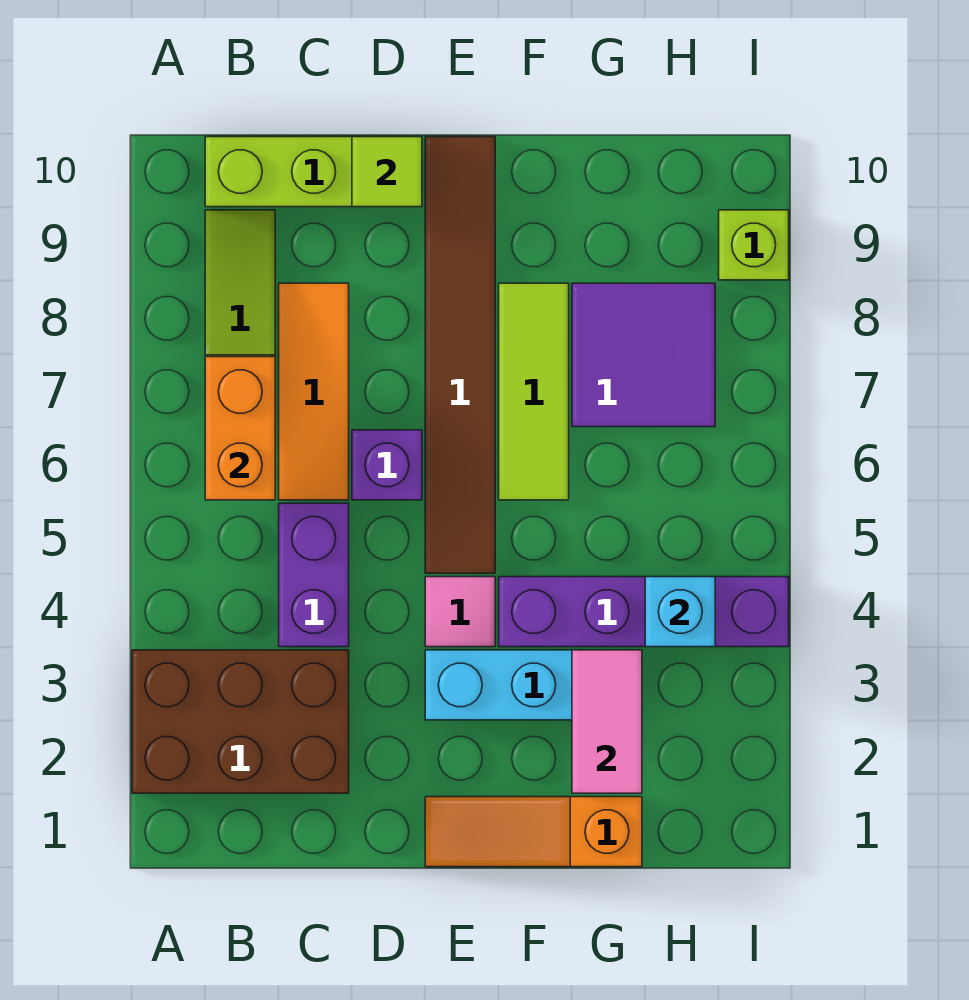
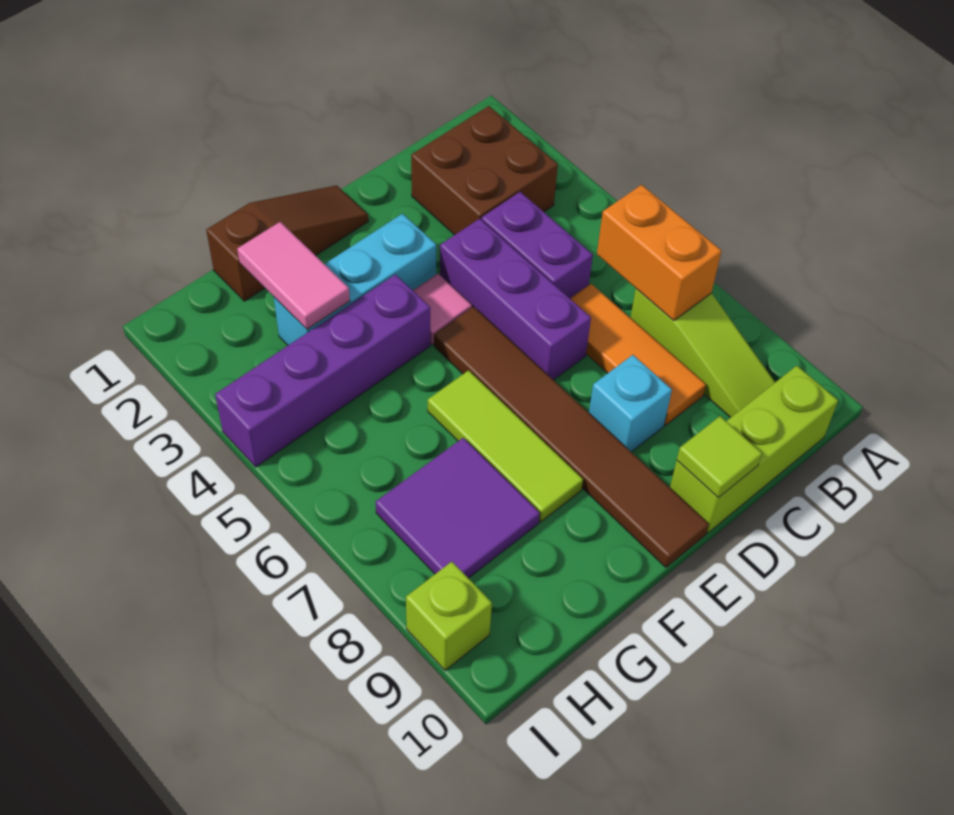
brown brick A2:C3 level 1 -> brown brick B2:C3 level 1
purple brick D6 level 1 -> purple brick D4:D6 level 1
orange slope E1:G1 level 1 top G -> brown slope E1:G1 level 1 top G
cyan brick H4 level 2 -> cyan brick D8 level 1

